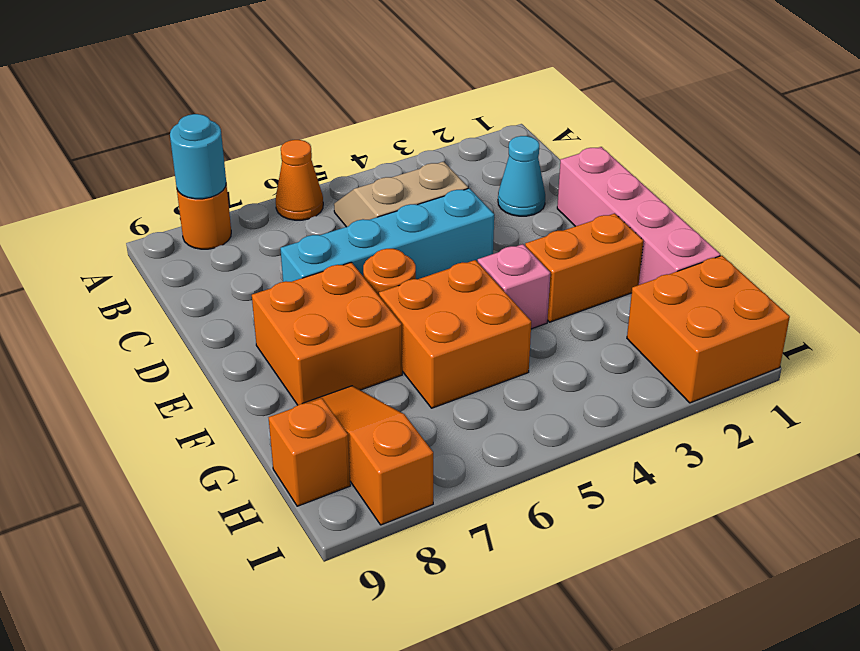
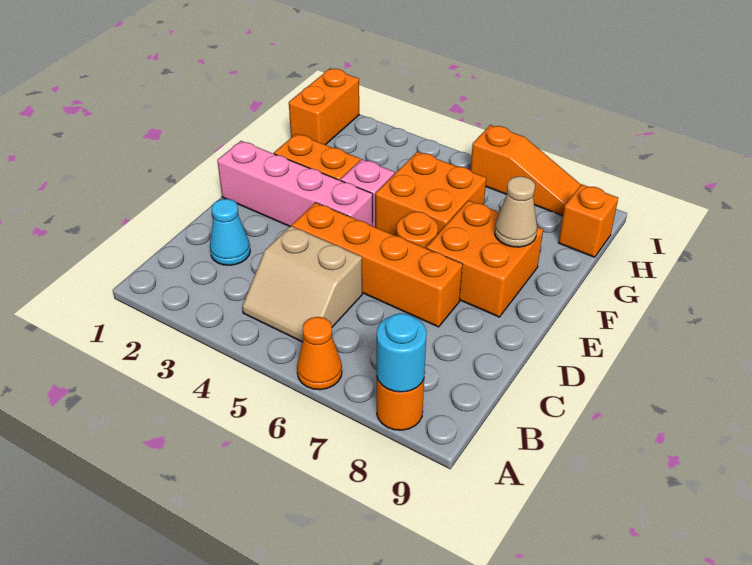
pink brick D1:G1 level 1 -> pink brick E1:E4 level 1
cyan brick D4:D7 level 1 -> orange brick D4:D7 level 1
none -> tan cone F8 level 2
orange slope G8:I8 level 1 top I -> orange slope I6:I8 level 1 top 6
orange brick H1:I2 level 1 -> orange brick H1:I1 level 1

